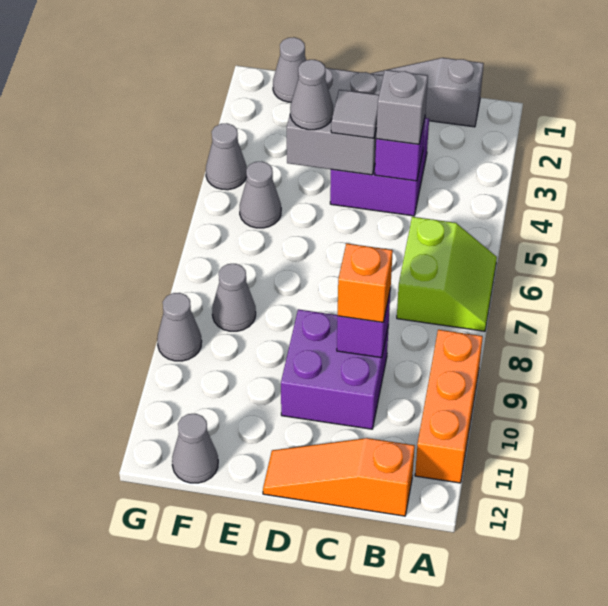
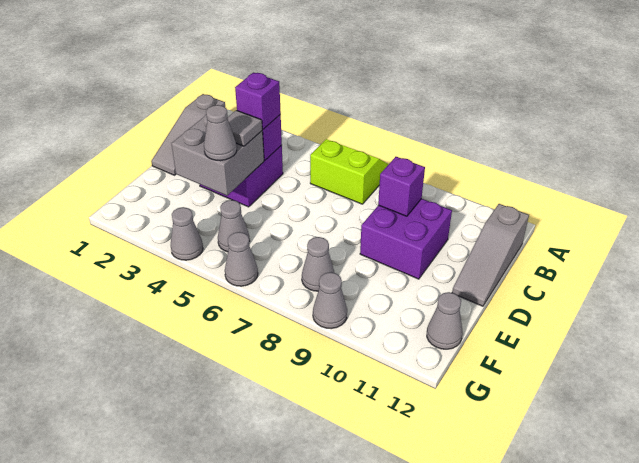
orange brick A9:A11 level 1 -> none
orange slope B12:D12 level 1 top B -> grey slope B12:D12 level 1 top B
grey brick C4 level 3 -> purple brick C4 level 3
orange brick C9 level 3 -> none
grey cone F1 level 1 -> grey cone G6 level 1

